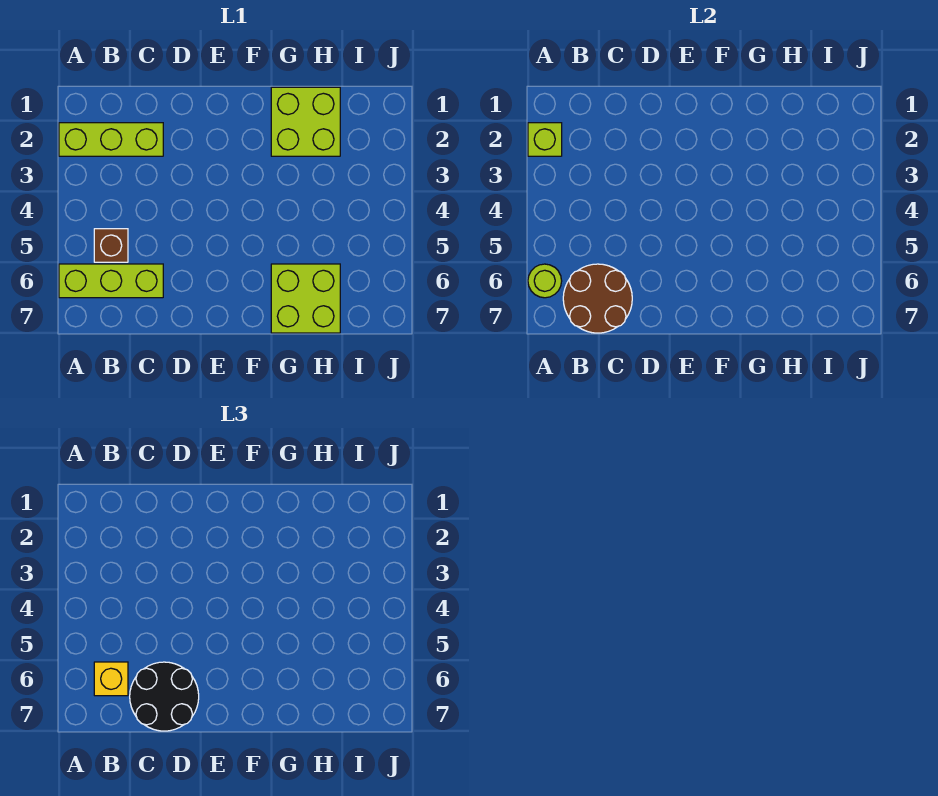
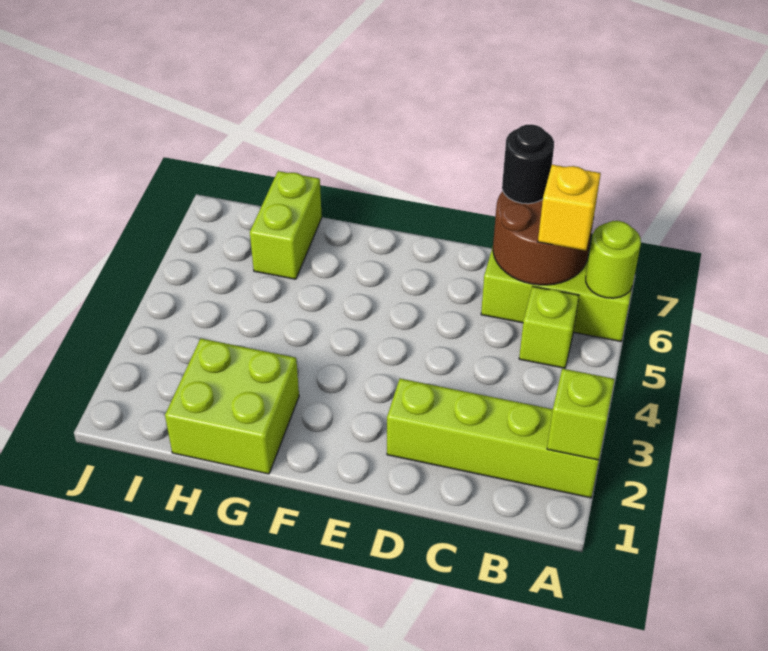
lime brick A2:C2 level 1 -> lime brick A2:D2 level 1
brown brick B5 level 1 -> lime brick B5 level 1
black round brick C6:D7 level 3 -> black round brick C7 level 3
lime brick G6:H7 level 1 -> lime brick H6:H7 level 1

